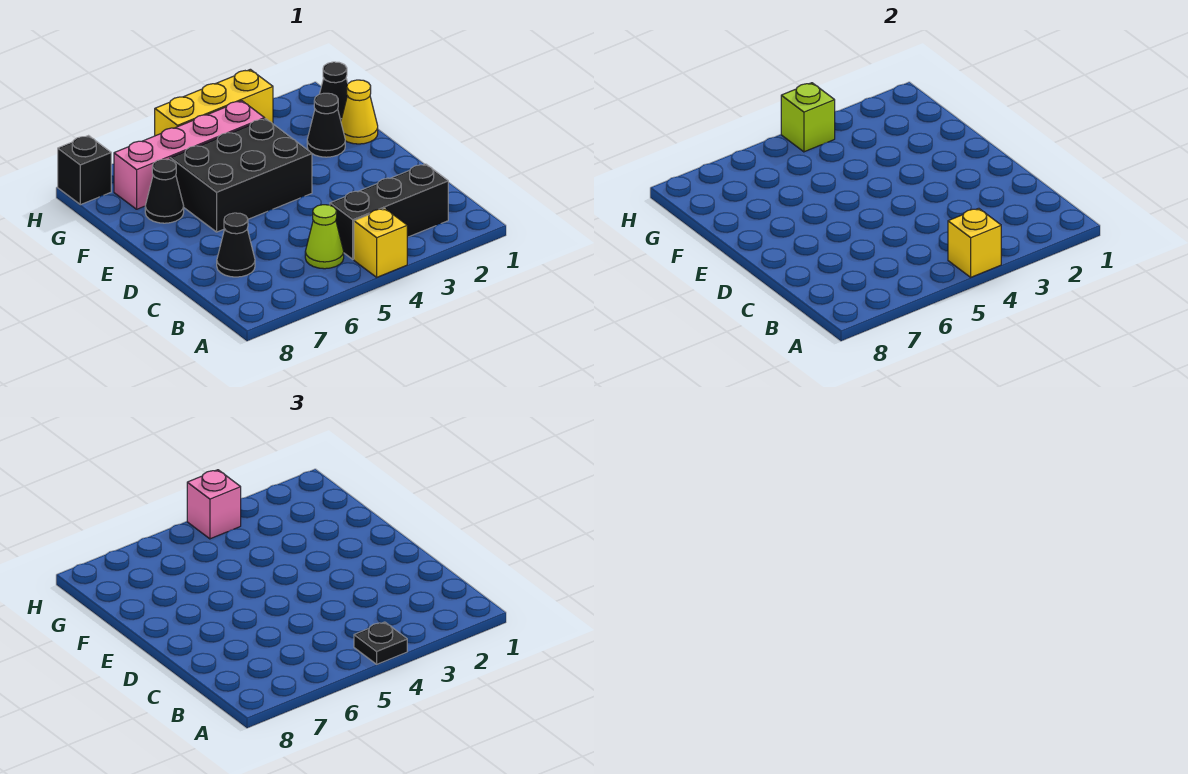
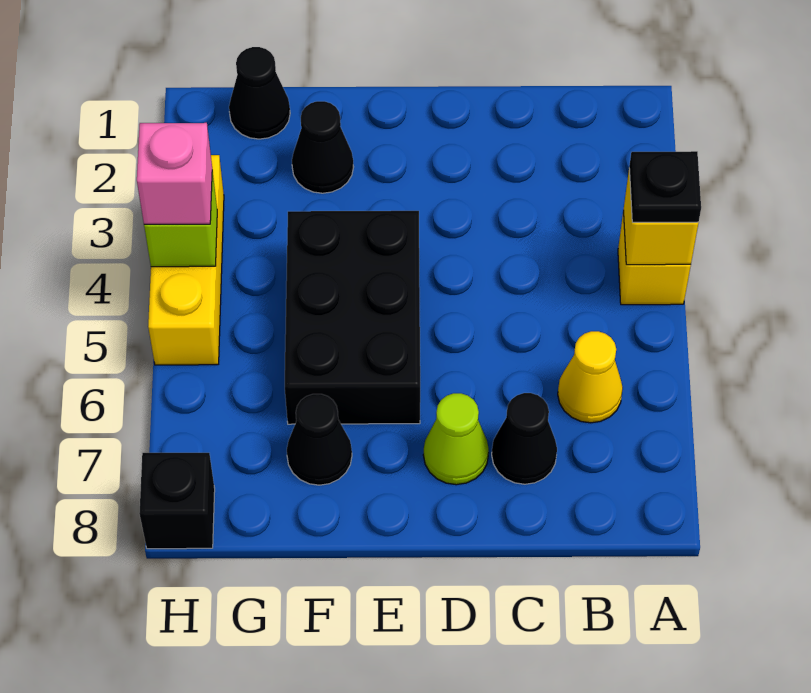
black brick B2:B4 level 1 -> none
lime cone B5 level 1 -> lime cone D7 level 1
yellow cone F1 level 1 -> yellow cone B6 level 1
pink brick G4:G7 level 1 -> none

